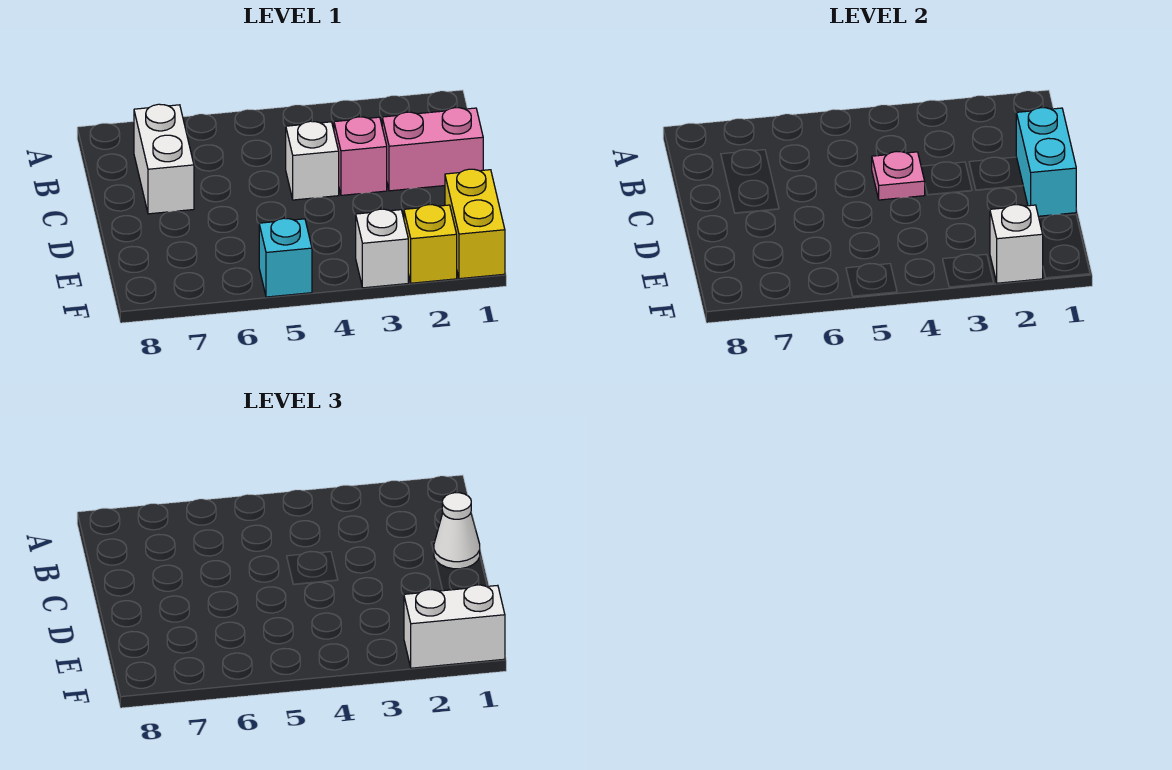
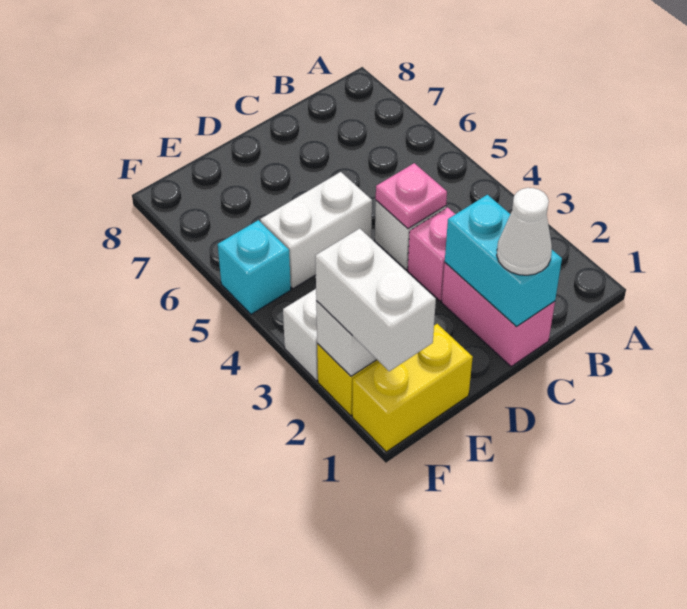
white brick B7:C7 level 1 -> white brick D5:E5 level 1
cyan brick C1:D1 level 2 -> cyan brick C1:C2 level 2

